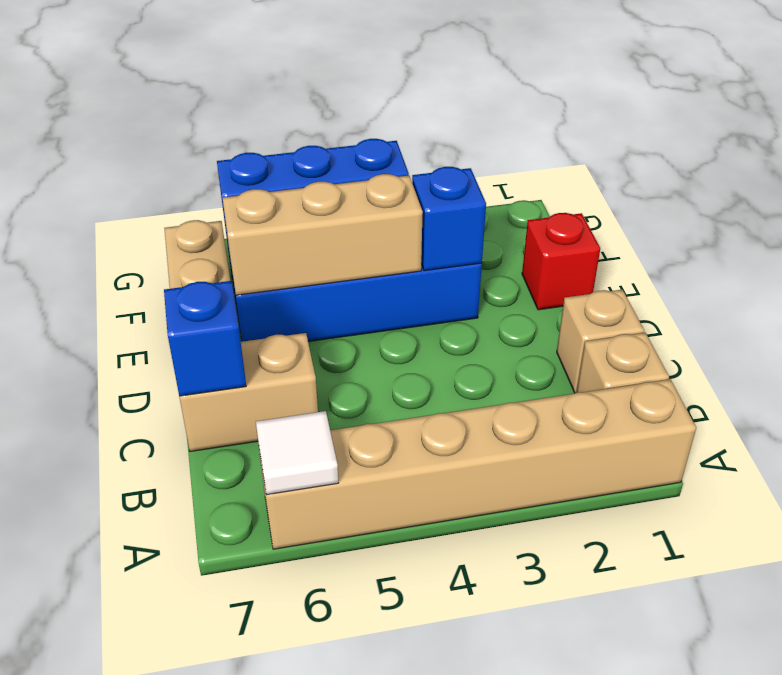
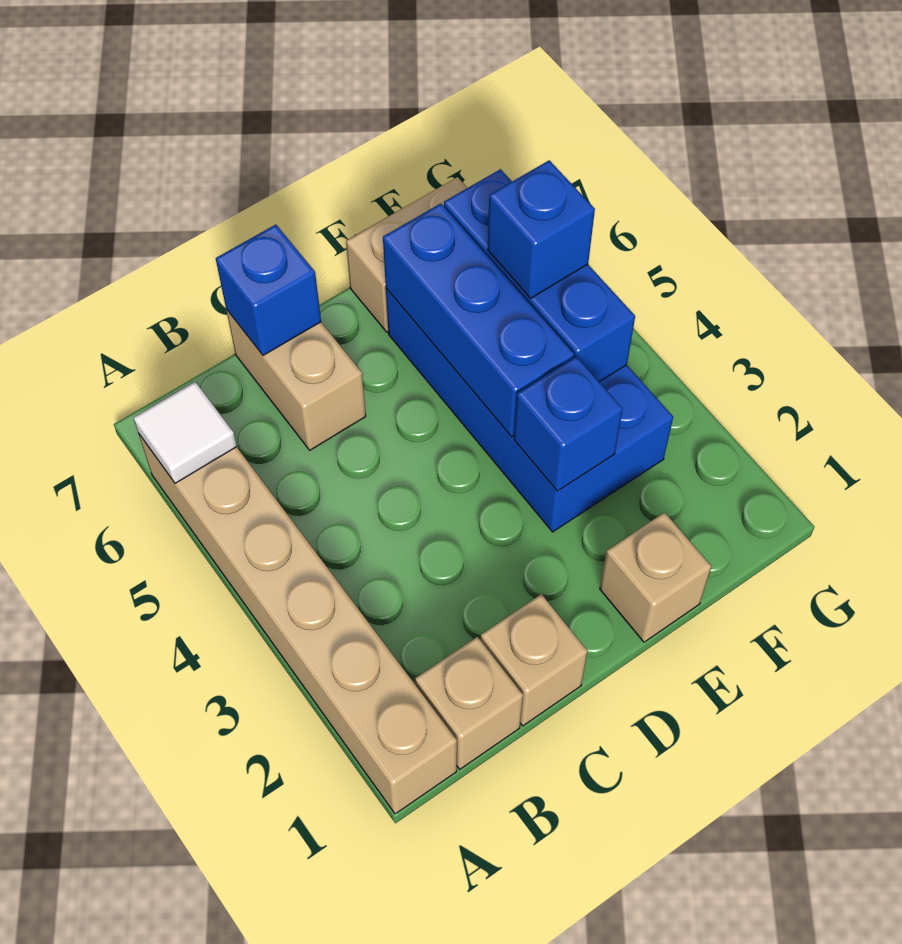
red brick E1 level 1 -> tan brick E1 level 1
tan brick E4:E6 level 2 -> blue brick E4:E6 level 2
none -> blue brick F5 level 3

